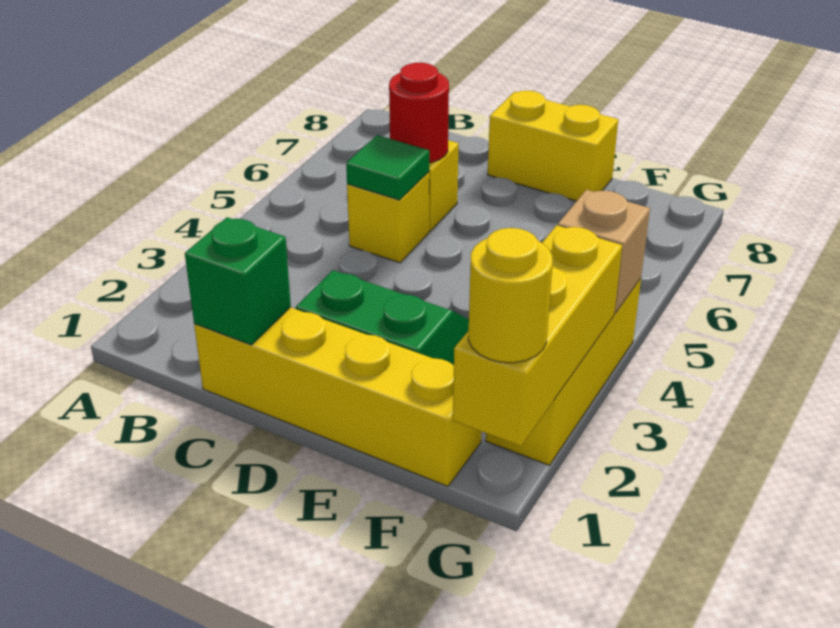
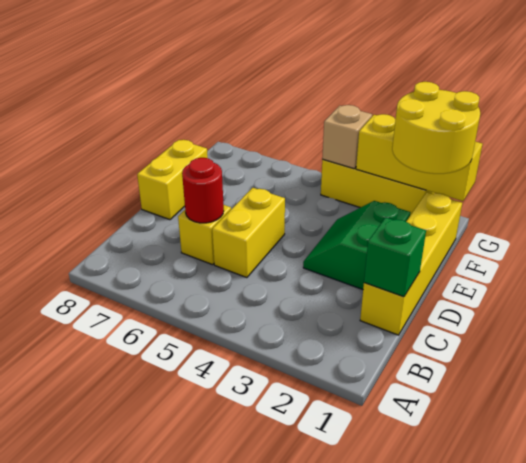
yellow brick C5 level 1 -> yellow brick C5:D5 level 1
green tile C5 level 2 -> none
yellow round brick G1 level 3 -> yellow round brick F1:G2 level 3

